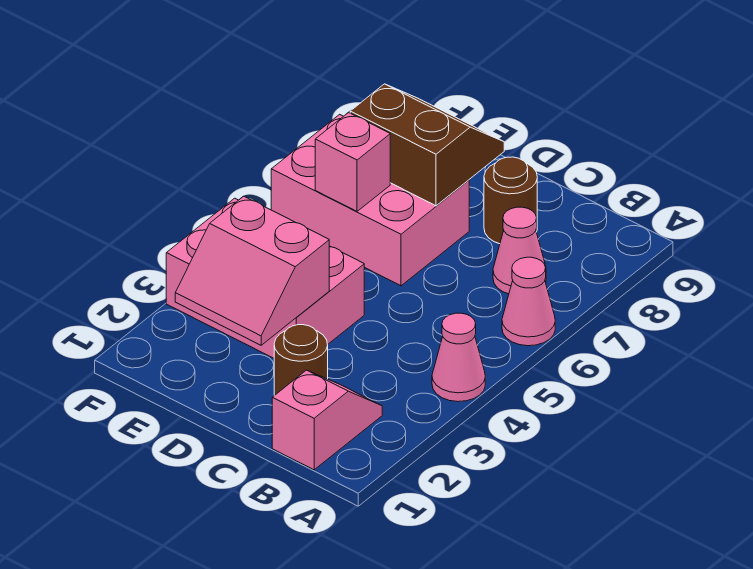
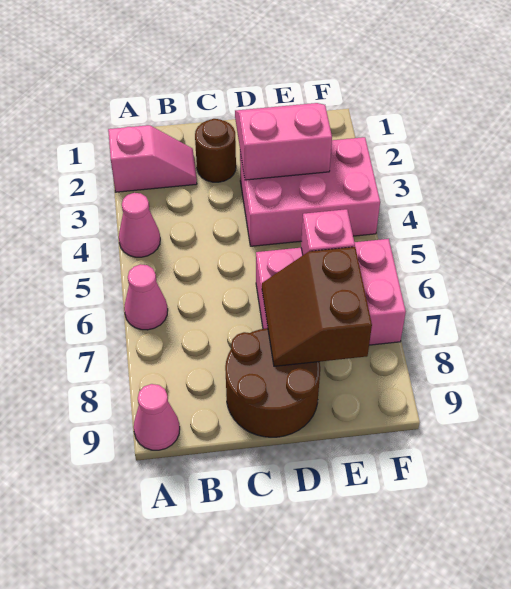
pink slope B1:B2 level 1 top 1 -> pink slope A2:B2 level 1 top A
pink cone B7 level 1 -> pink cone A9 level 1
brown round brick C8 level 1 -> brown round brick C8:D9 level 1
brown slope D7:E8 level 2 top 7 -> brown slope D7:E8 level 2 top E

